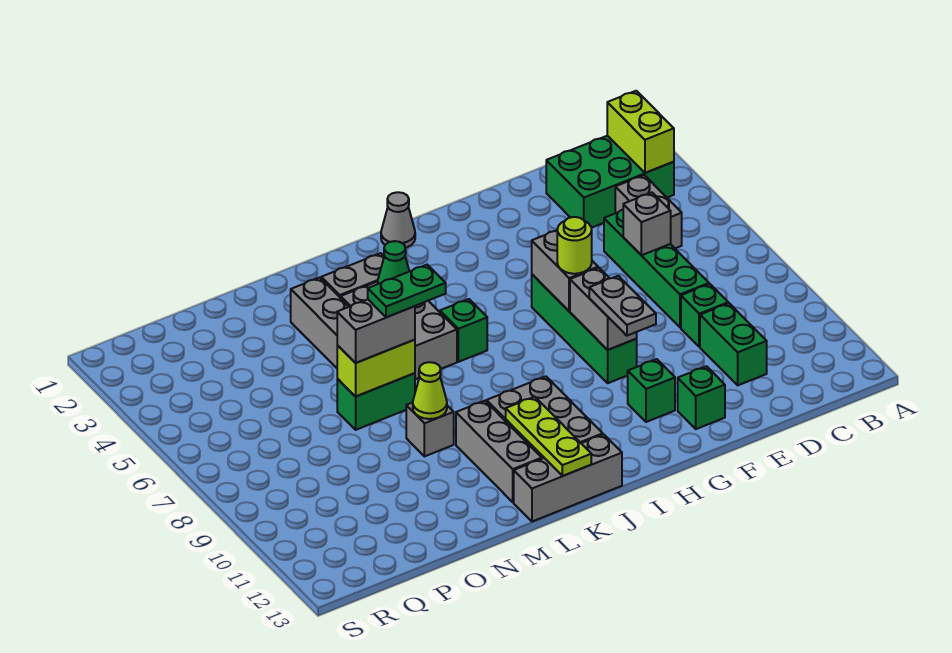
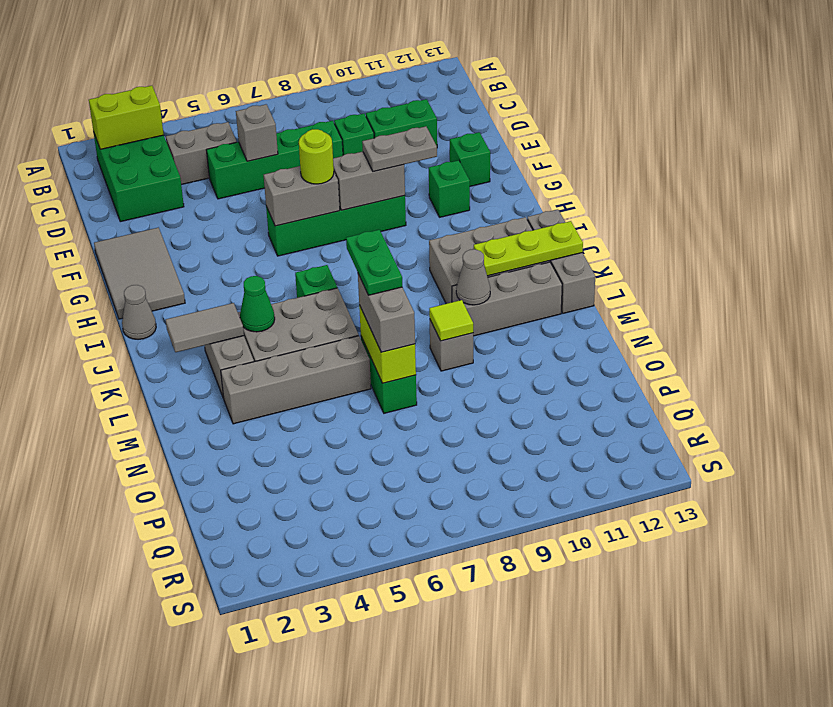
none -> grey tile F1:H2 level 1
none -> grey tile K2:K3 level 2
none -> grey cone L10 level 2
lime cone M9 level 2 -> lime tile M9 level 2

